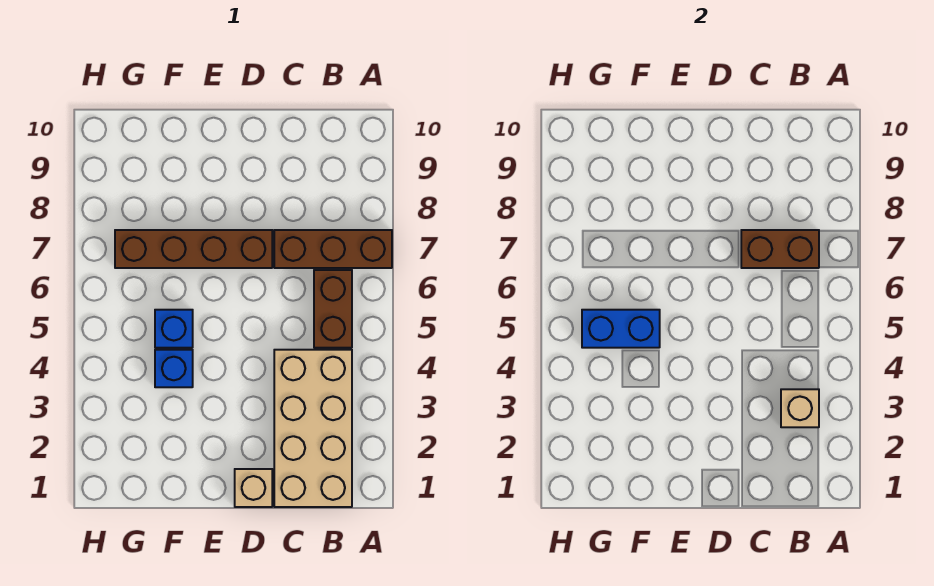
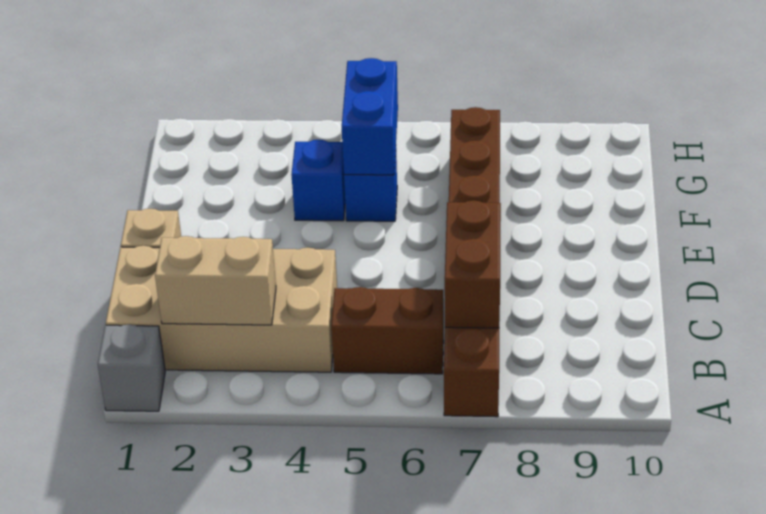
none -> grey brick A1 level 1
tan brick B3 level 2 -> tan brick B2:B3 level 2

